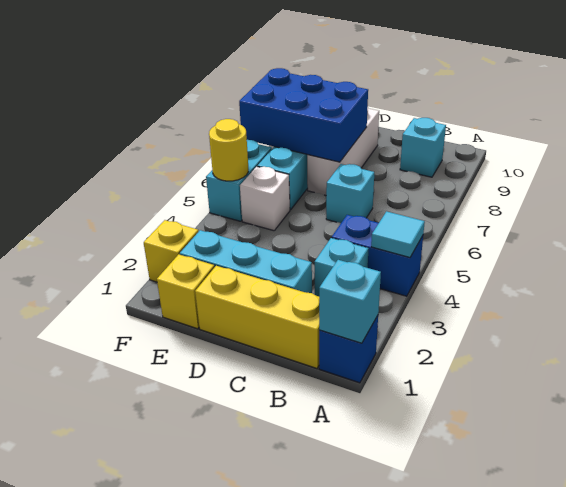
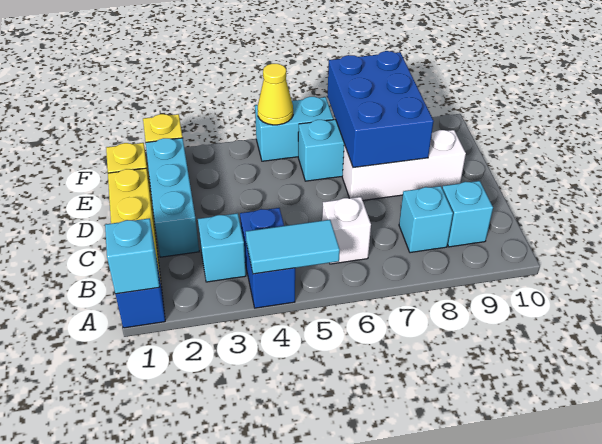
cyan tile A4 level 2 -> cyan tile A4:A5 level 2
cyan brick C6 level 1 -> cyan brick B8 level 1
white brick E5 level 1 -> white brick B6 level 1
yellow round brick F5 level 2 -> yellow cone F5 level 2

